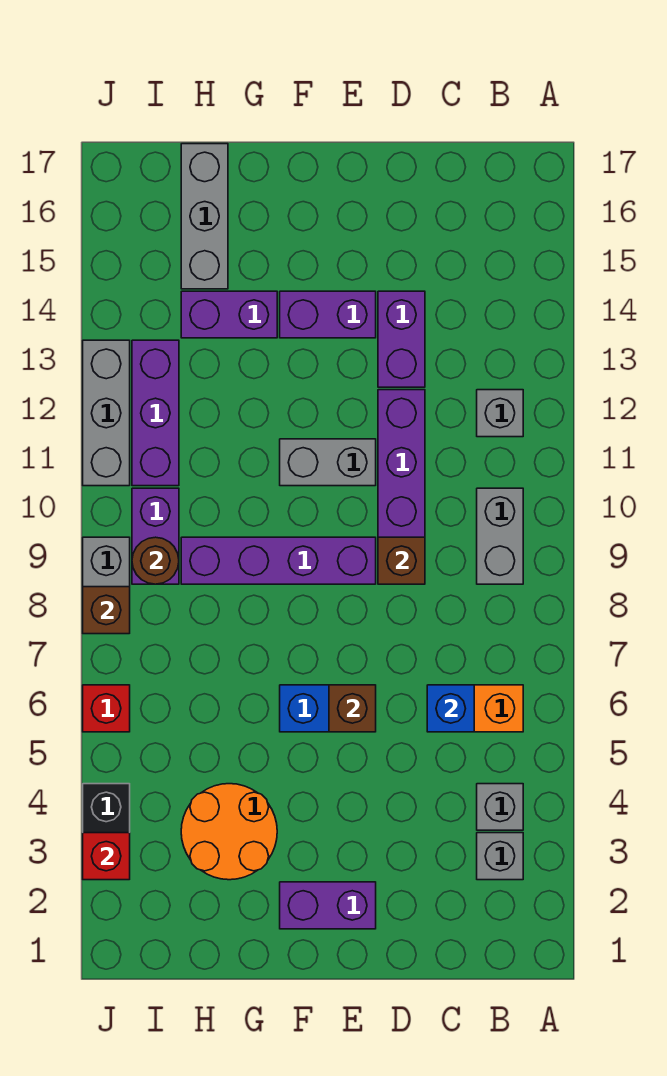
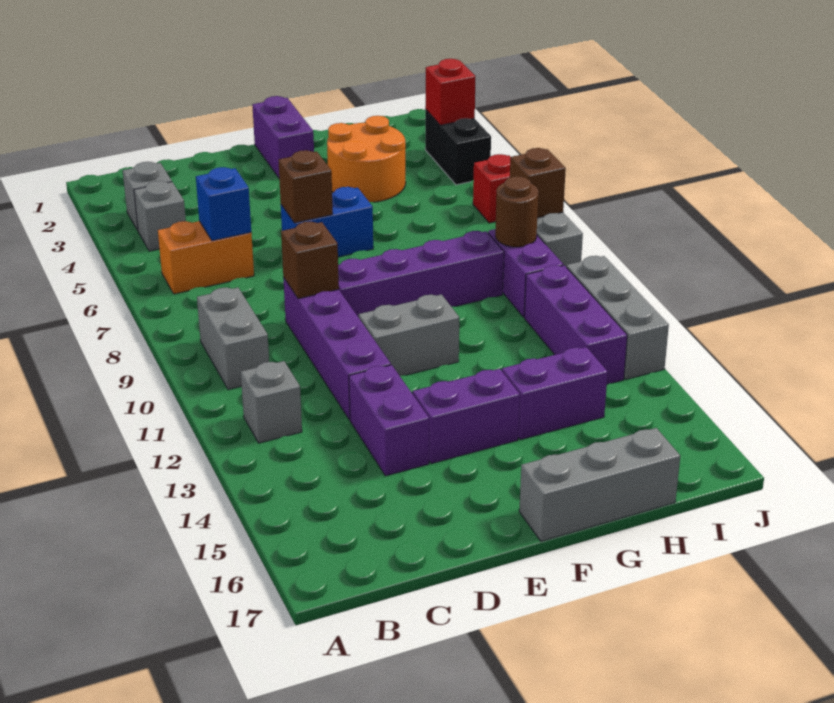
purple brick E2:F2 level 1 -> purple brick F1:F2 level 1
grey brick H15:H17 level 1 -> grey brick F17:H17 level 1

